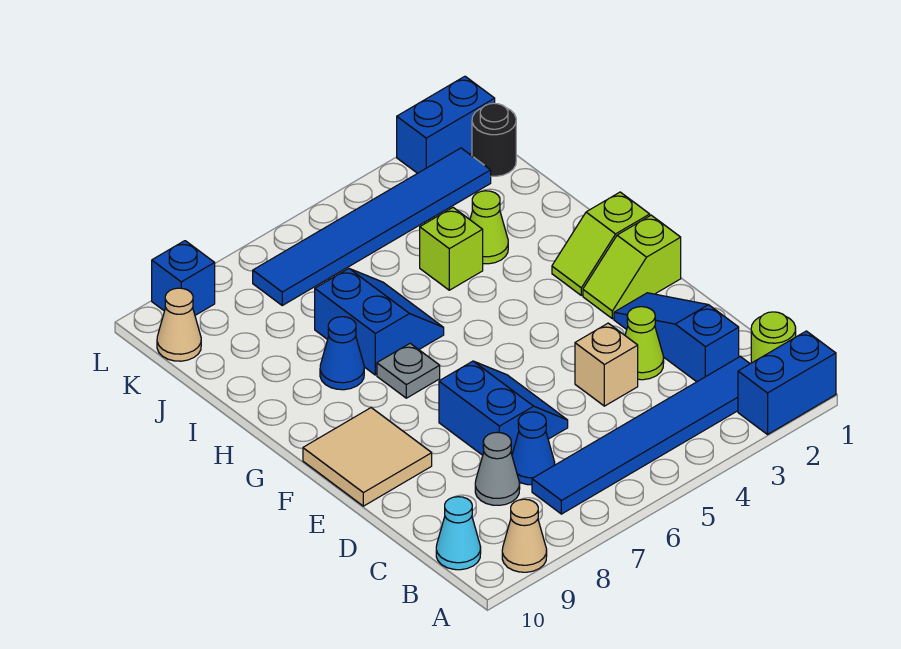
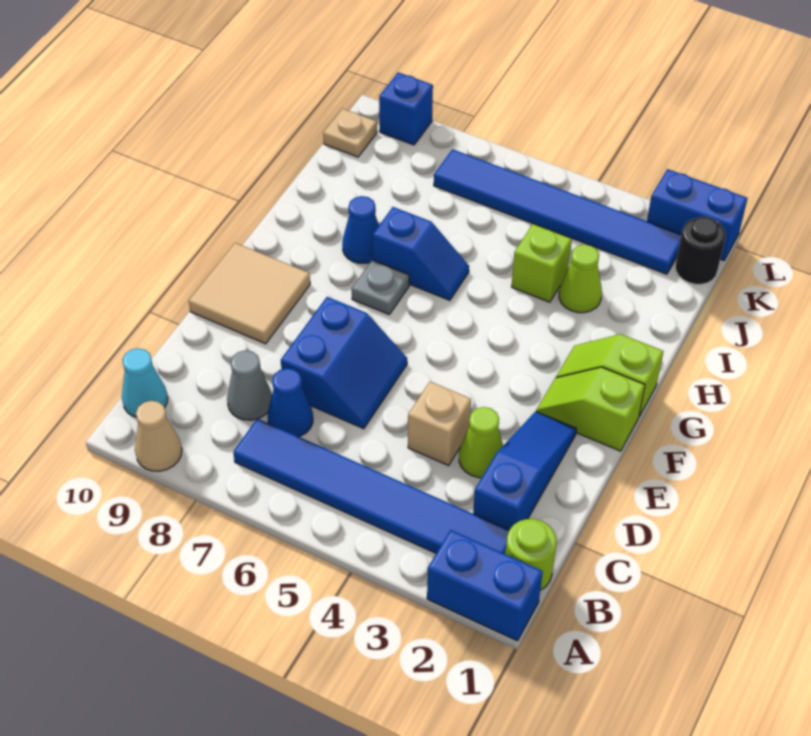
blue slope H6:I7 level 1 top 7 -> blue slope H6:H7 level 1 top 7
tan cone K10 level 1 -> tan plate K10 level 1

